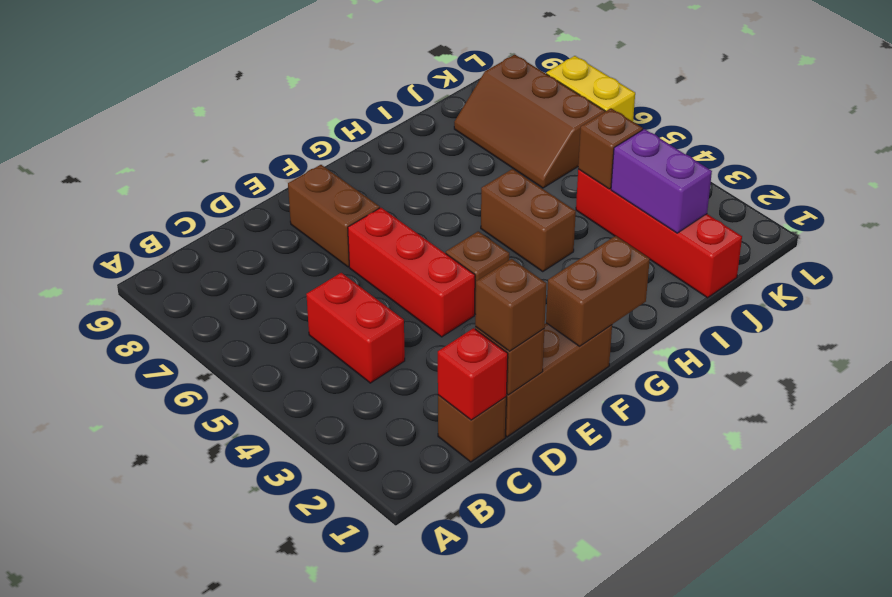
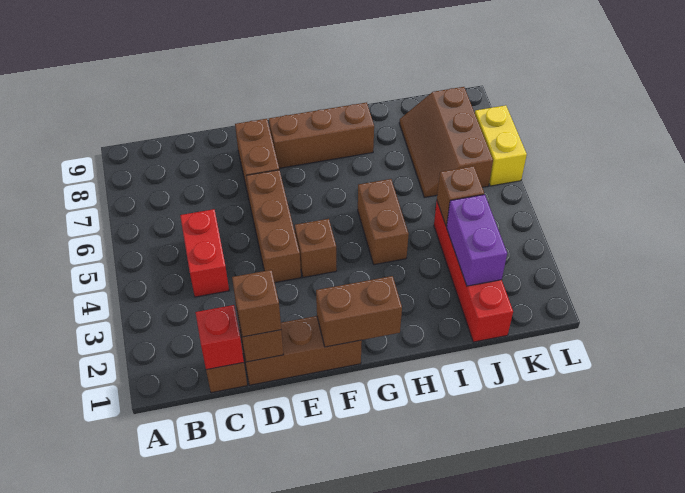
red brick E4:E6 level 1 -> brown brick E4:E6 level 1
none -> brown brick F8:H8 level 1

